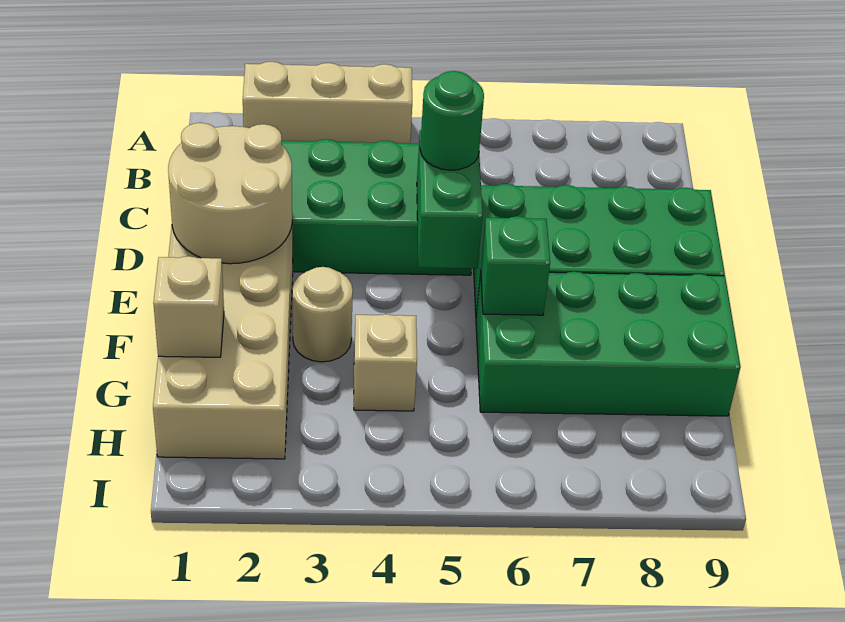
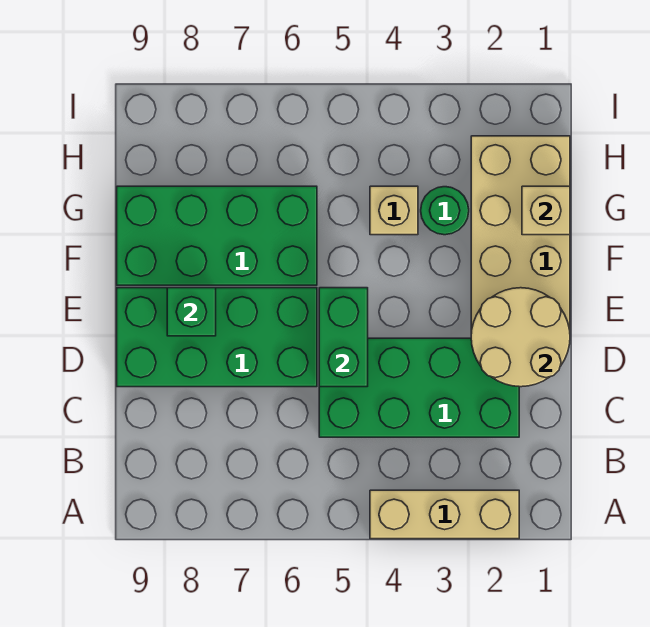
green round brick D5 level 3 -> green round brick G3 level 1
tan round brick F3 level 1 -> none
green brick F6 level 2 -> green brick E8 level 2

